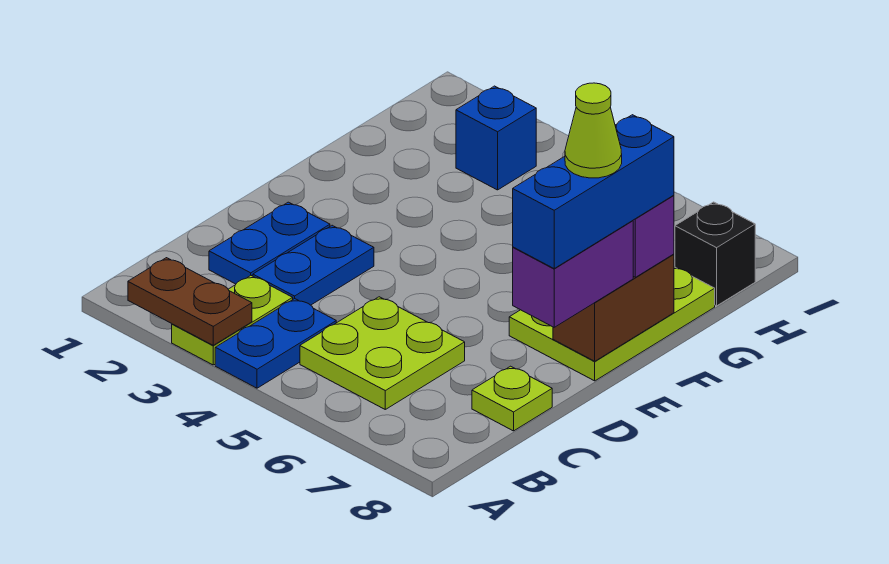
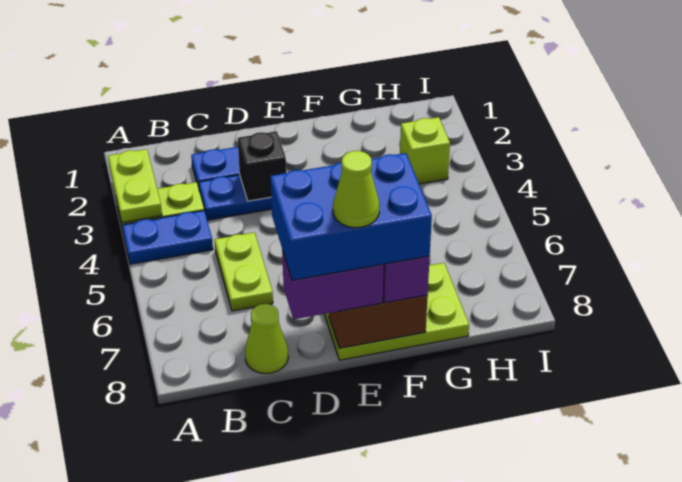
brown plate A2:A3 level 2 -> lime plate A2:A3 level 2
lime plate B5:C6 level 1 -> lime plate C5:C6 level 1
lime plate C8 level 1 -> lime cone C8 level 1
blue brick D8:F8 level 4 -> blue brick D7:F8 level 4
blue brick H3 level 1 -> lime brick H3 level 1
black brick H8 level 1 -> black brick D3 level 2

